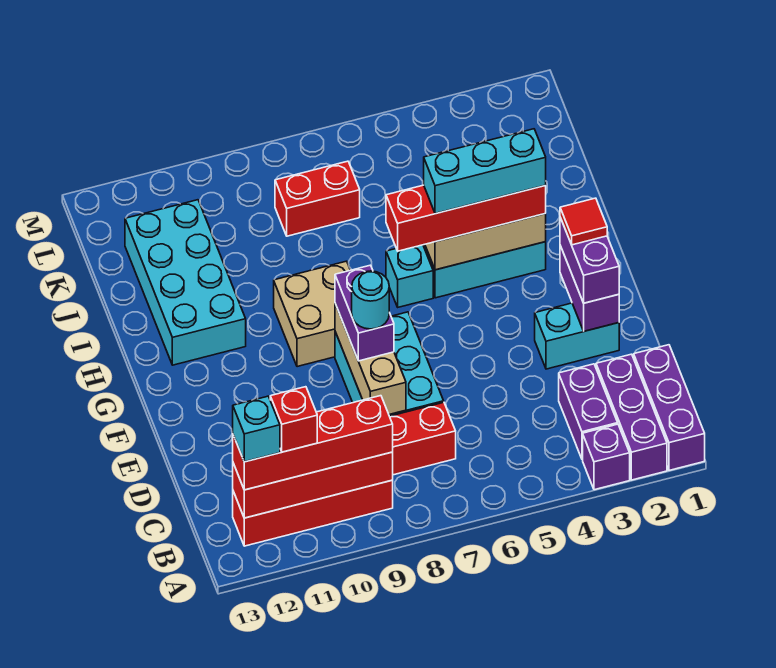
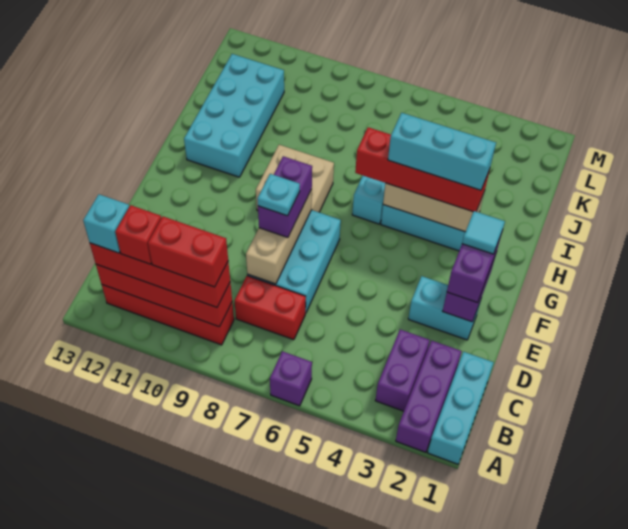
purple brick A1:C1 level 1 -> cyan brick A1:C1 level 1
purple brick A3 level 1 -> purple brick A6 level 1
cyan round brick E8 level 4 -> cyan plate E8 level 4
red tile F2 level 4 -> cyan tile F2 level 4
red brick K7:K8 level 1 -> red brick B9:B10 level 4

